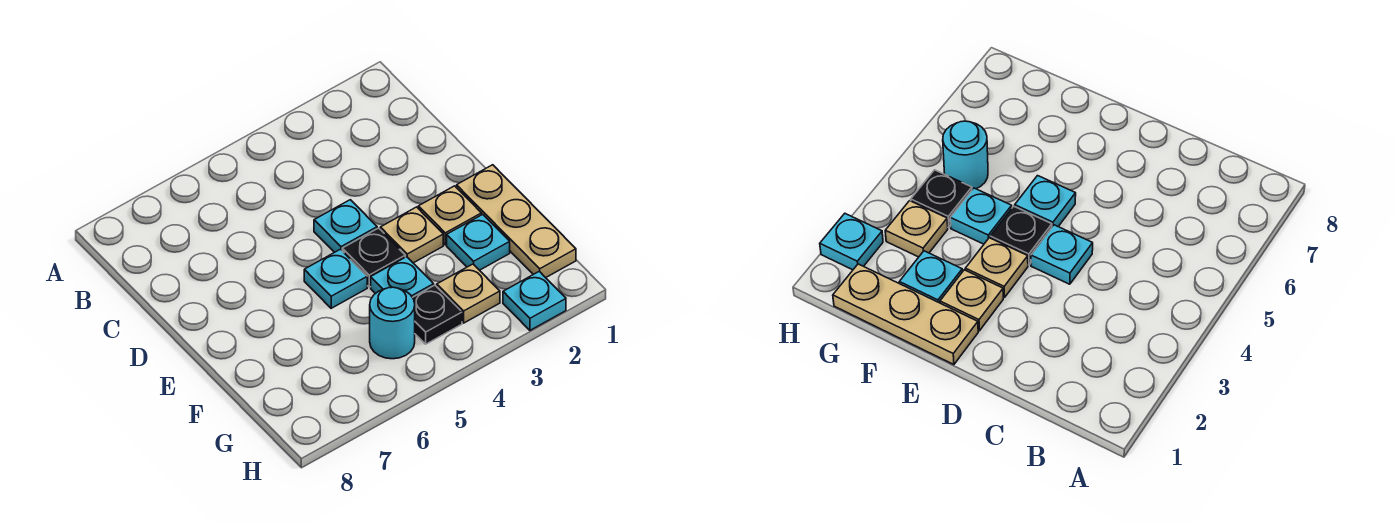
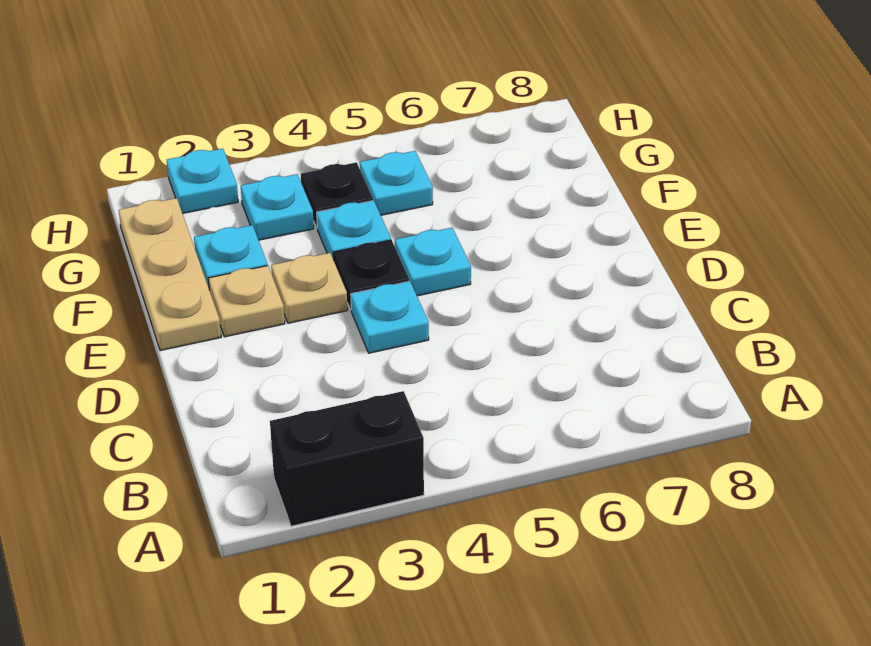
none -> black brick A2:A3 level 1
tan plate G3 level 1 -> cyan plate G3 level 1
cyan round brick G5 level 1 -> cyan plate G5 level 1

